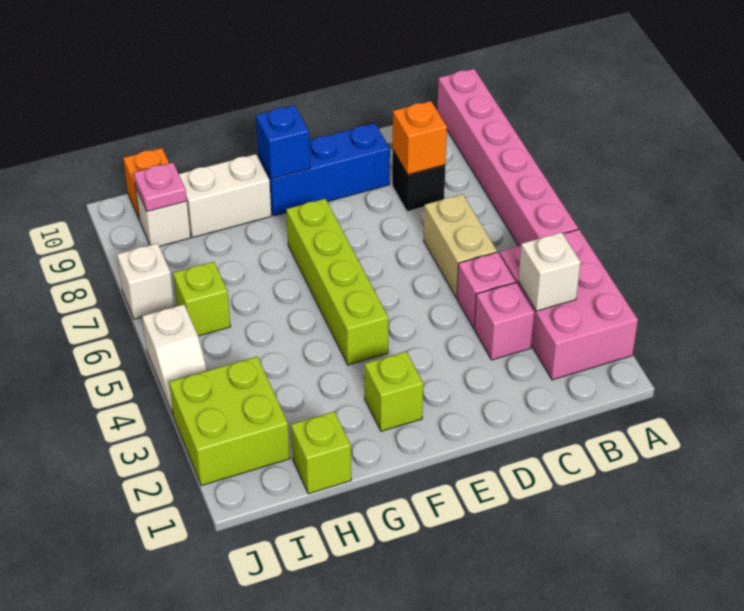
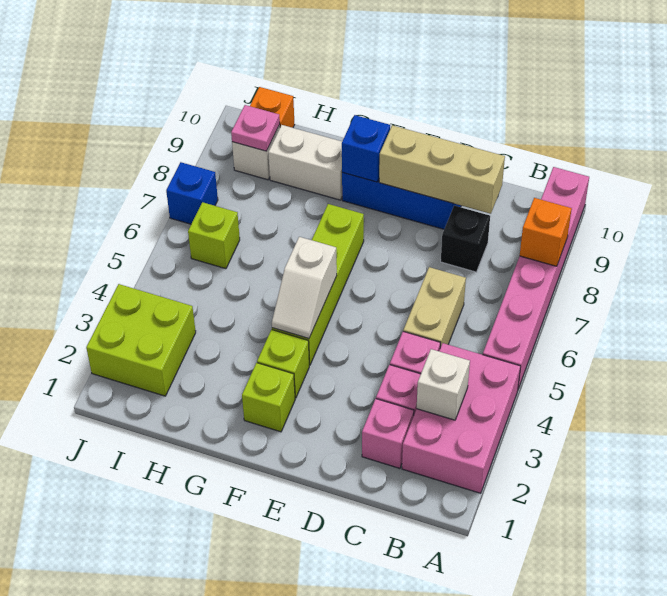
none -> pink brick C2 level 1
orange brick C8 level 2 -> orange brick A8 level 2
none -> tan brick C9:E9 level 2
lime brick H1 level 1 -> lime brick F3 level 1
white slope J4:J5 level 1 top 5 -> white slope F4:F5 level 2 top 5
white brick J7 level 1 -> blue brick J7 level 1

